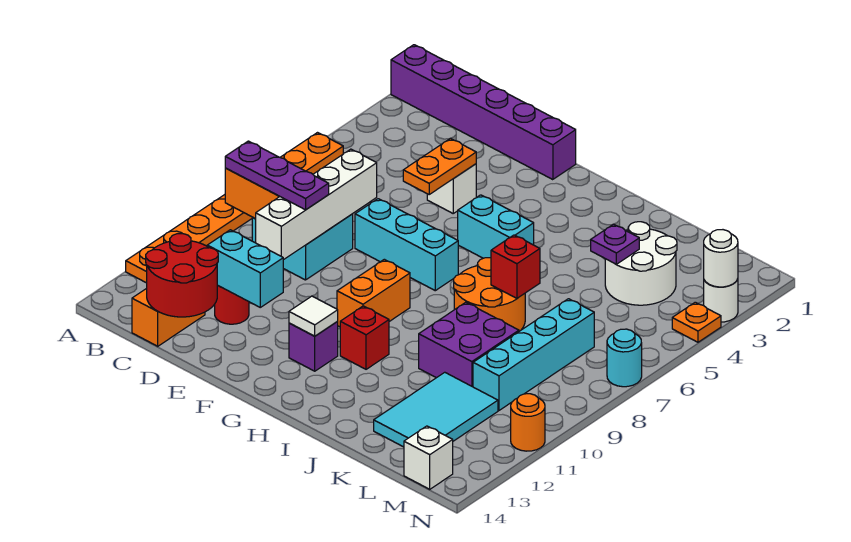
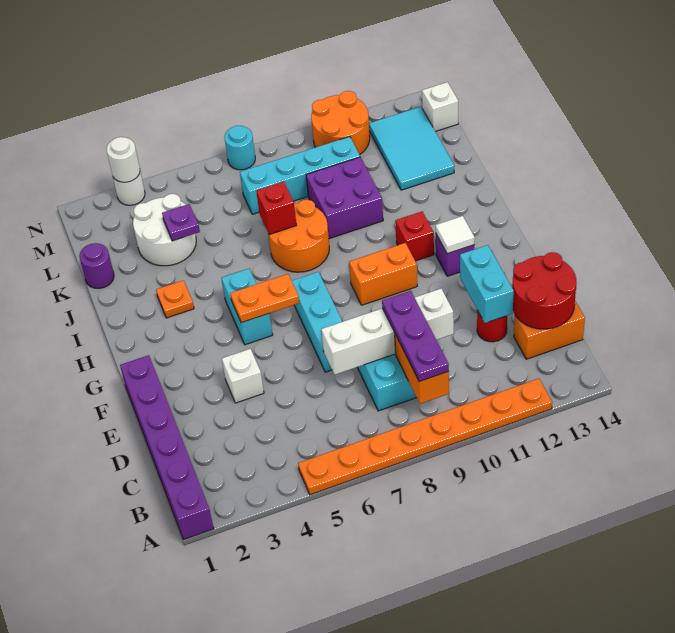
orange plate E4:E5 level 2 -> orange plate G5:G6 level 2
none -> purple round brick K1 level 1
cyan tile K11:L13 level 1 -> cyan tile K12:M13 level 1
orange plate N4 level 1 -> orange plate I3 level 1
orange round brick N11 level 1 -> orange round brick M10:N11 level 1

